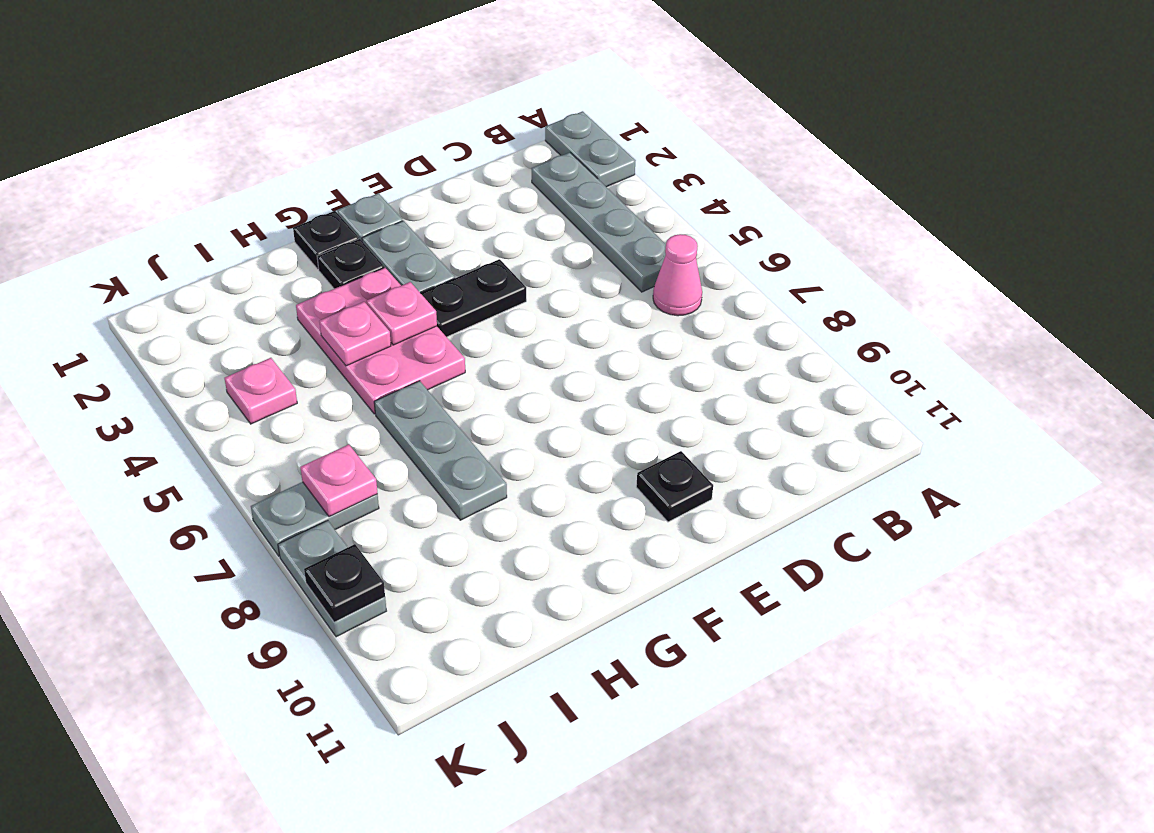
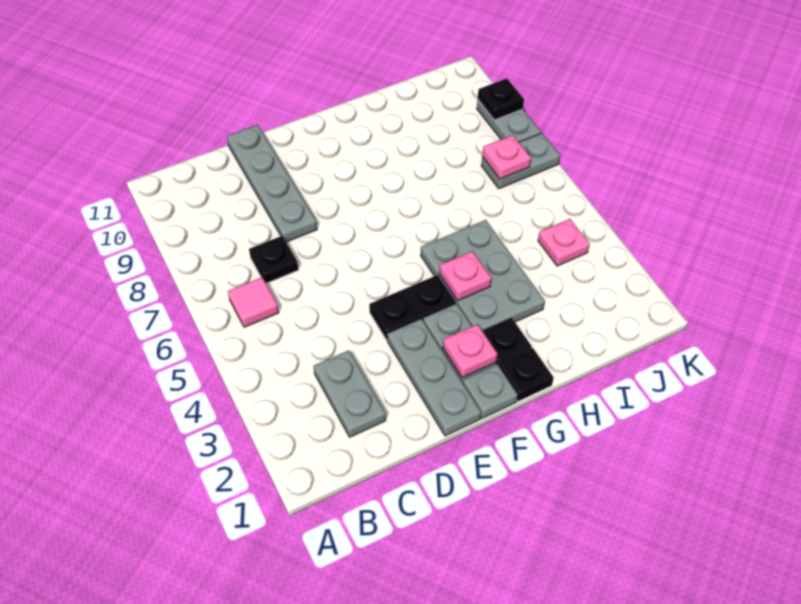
grey plate A1:A2 level 1 -> grey plate C2:C3 level 1
grey plate B2:B5 level 1 -> grey plate D8:D11 level 1
pink cone B6 level 1 -> pink tile B6 level 1
black plate E10 level 1 -> black plate C7 level 1
pink plate G3:H5 level 1 -> grey plate G3:H5 level 1
pink plate H4 level 2 -> pink plate F2 level 2
grey plate H6:H8 level 1 -> grey plate E1:E3 level 1

